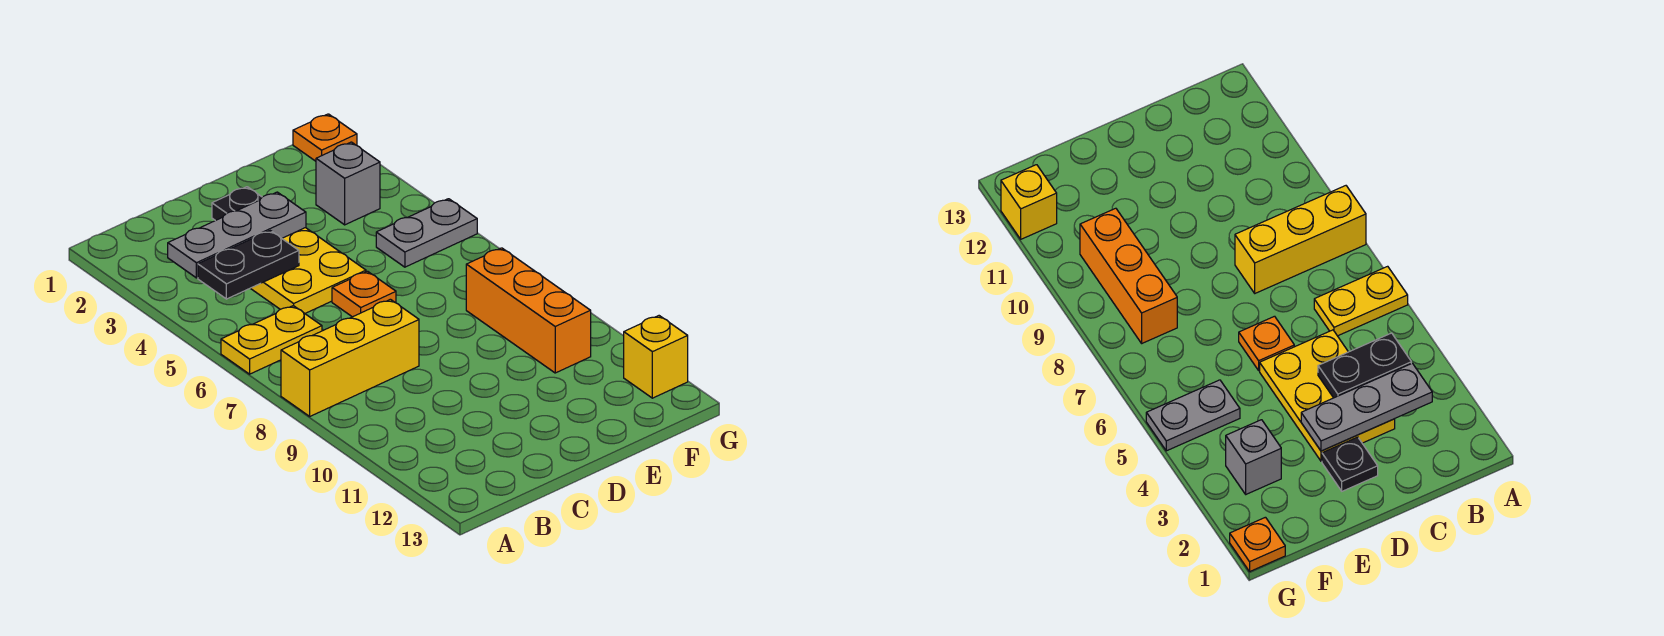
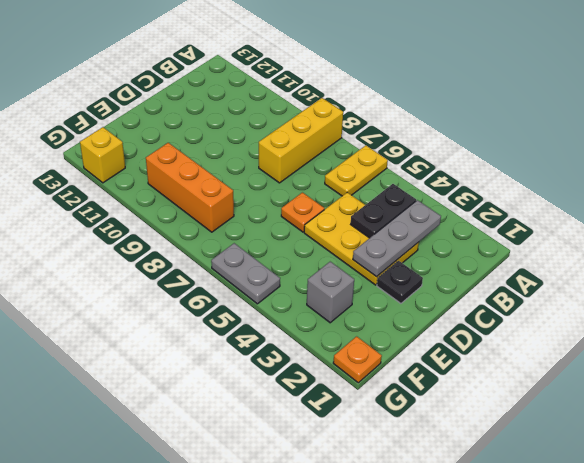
grey plate F5:G5 level 1 -> grey plate G5:G6 level 1

